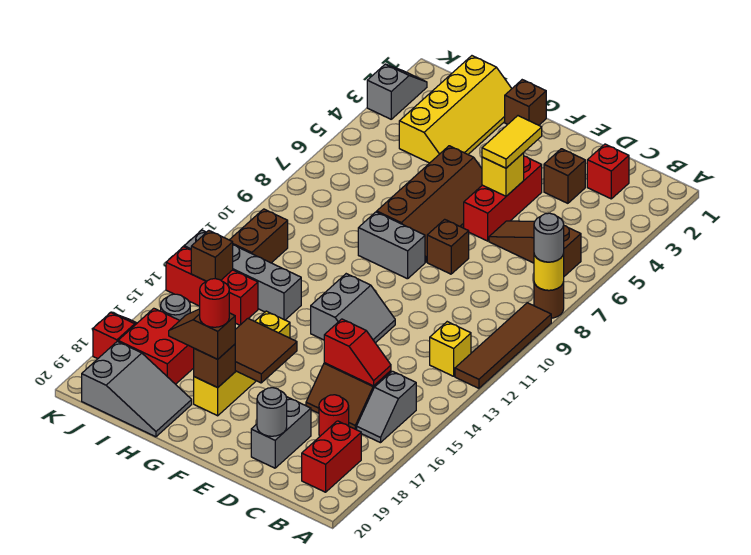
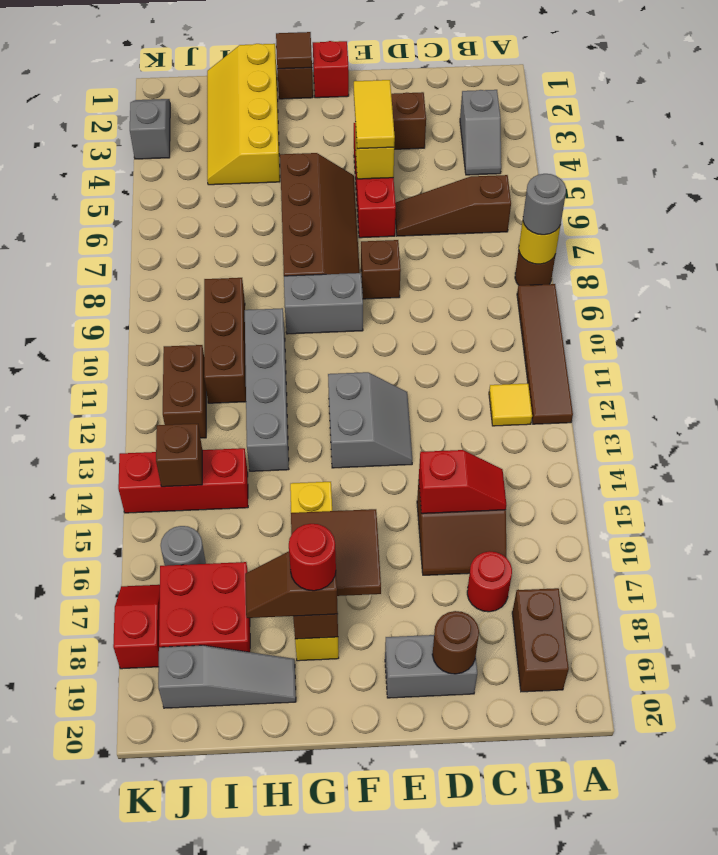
yellow brick B12 level 1 -> yellow tile B12 level 1
grey slope B15:B16 level 1 top 15 -> grey slope B3:B4 level 1 top 3
red brick B18:B19 level 1 -> brown brick B18:B19 level 1
red brick C2 level 1 -> red brick F1 level 1
grey brick D18:D19 level 1 -> grey brick D19:E19 level 1
grey round brick D19 level 2 -> brown round brick D19 level 2
none -> brown tile G1 level 2
yellow slope H1:I4 level 1 top I -> yellow slope H1:I4 level 1 top H
grey brick H13:K13 level 1 -> grey brick H10:H13 level 1
grey slope H19:J20 level 1 top J -> grey slope H19:J19 level 1 top J
none -> brown brick I9:I11 level 1

